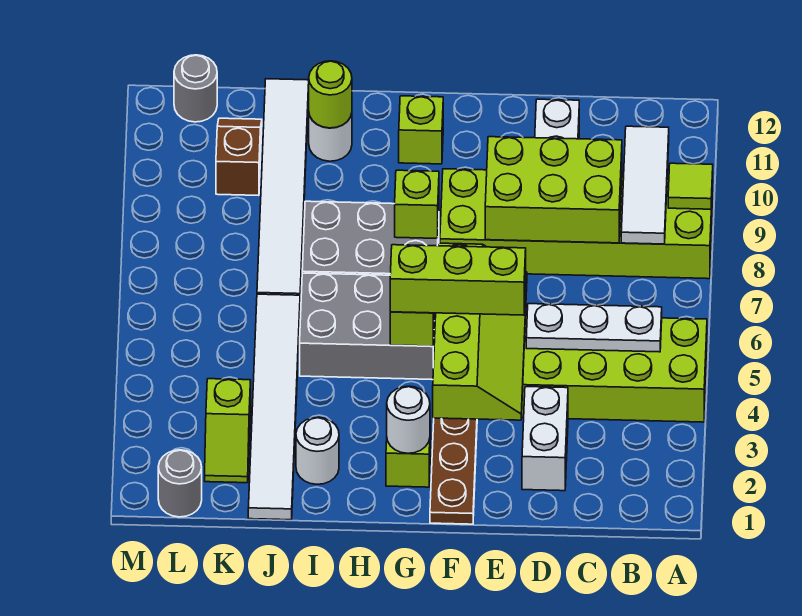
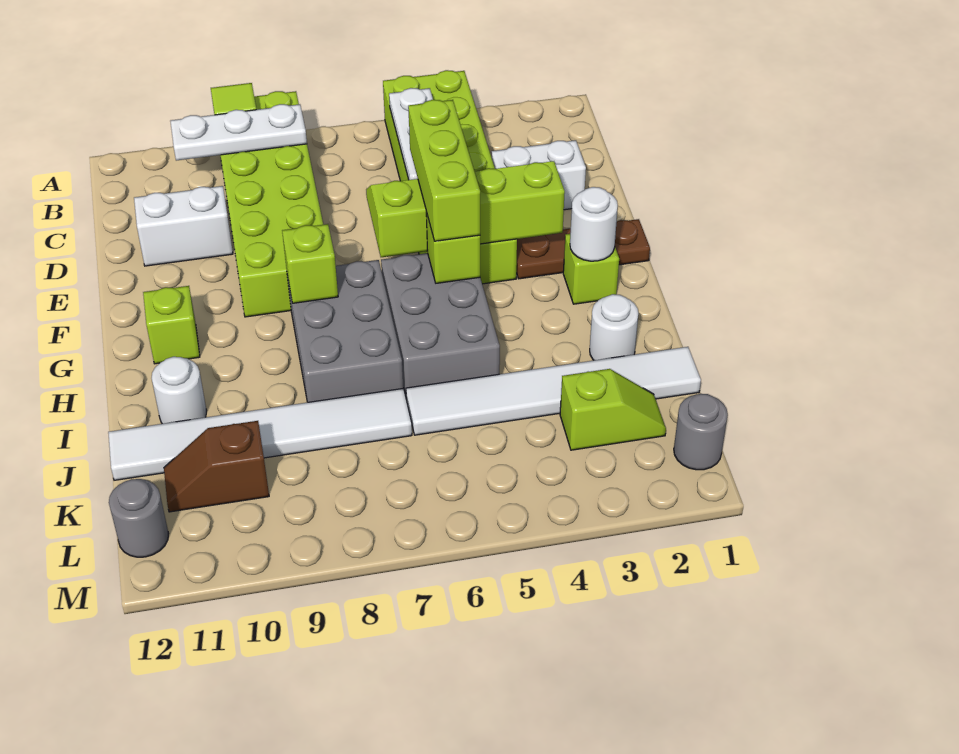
white tile B8:B10 level 2 -> white plate B8:B10 level 2
lime brick C8:E9 level 2 -> none
lime round brick I11 level 2 -> none

